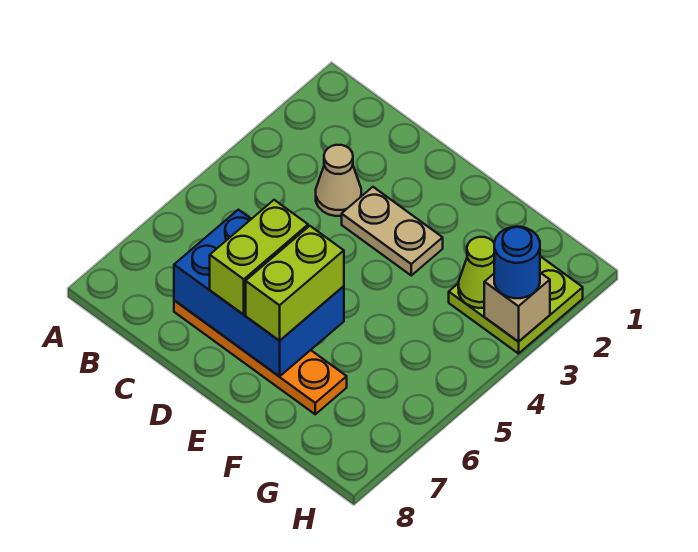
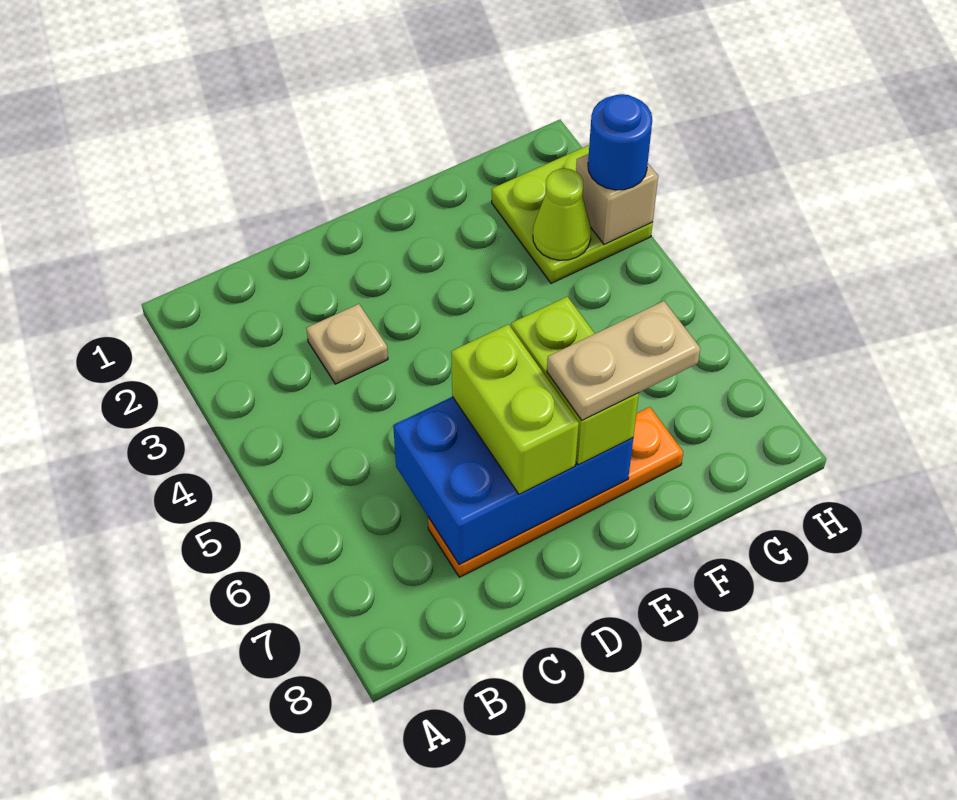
tan cone C3 level 1 -> tan plate C3 level 1
tan plate D3:E3 level 1 -> tan plate E7:F7 level 4

